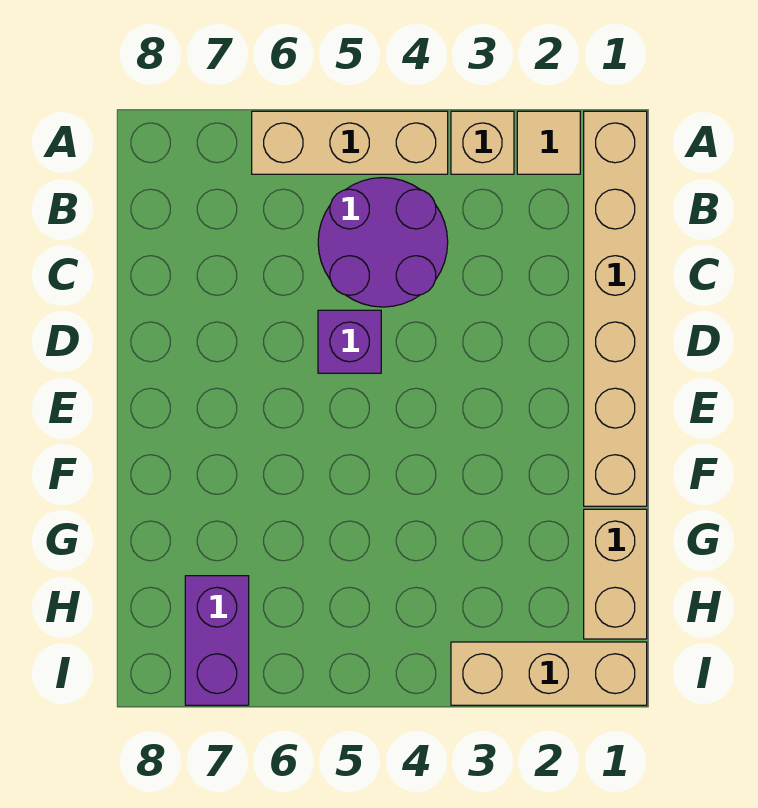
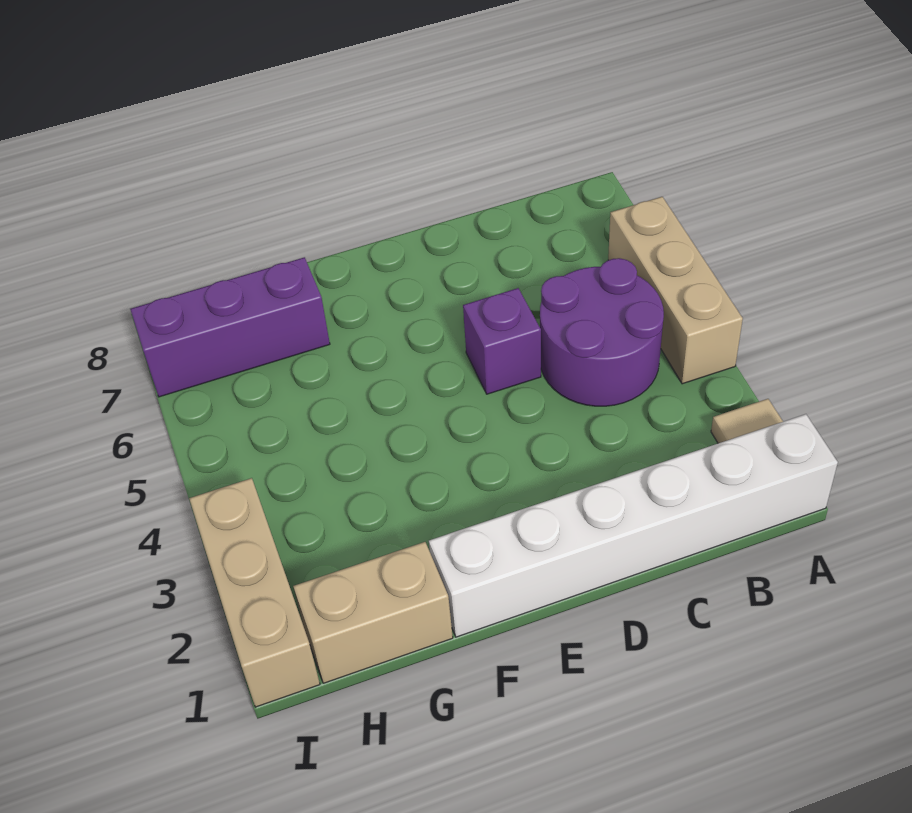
tan brick A1:F1 level 1 -> white brick A1:F1 level 1
tan brick A3 level 1 -> none
purple brick H7:I7 level 1 -> purple brick G7:I7 level 1

